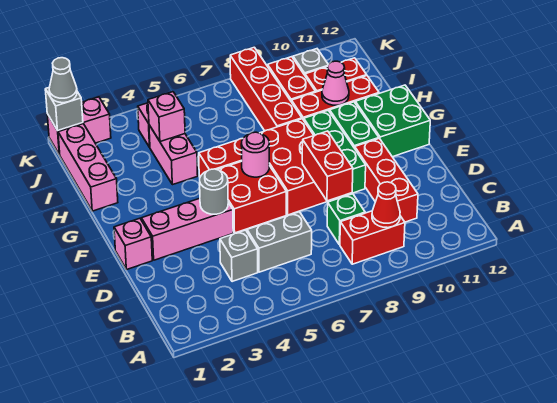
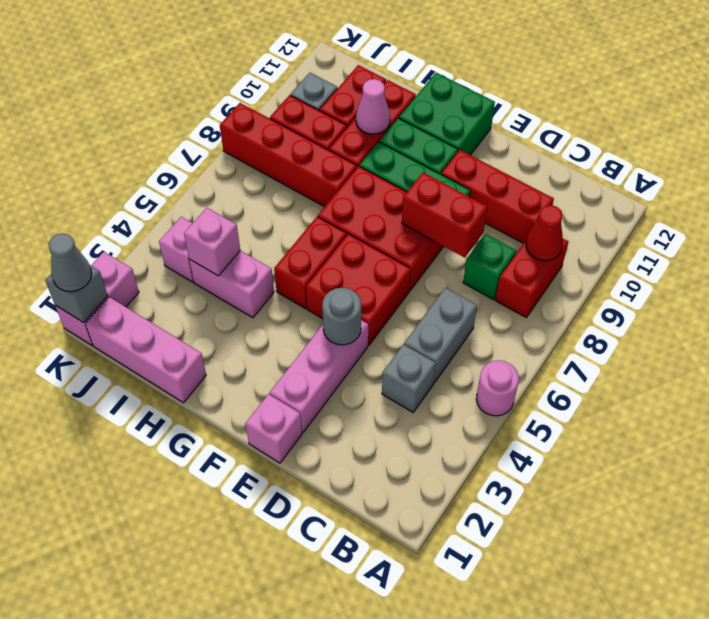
pink round brick F6 level 2 -> pink round brick A5 level 1

